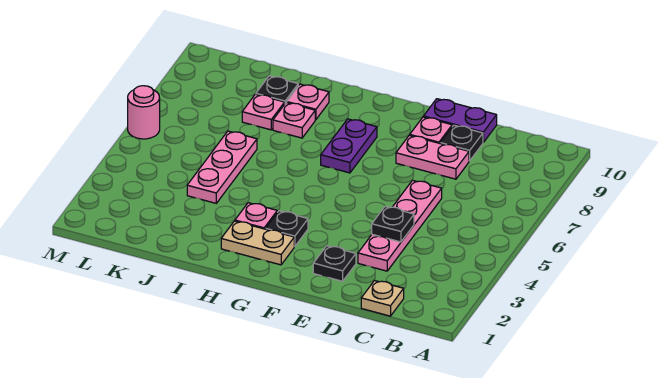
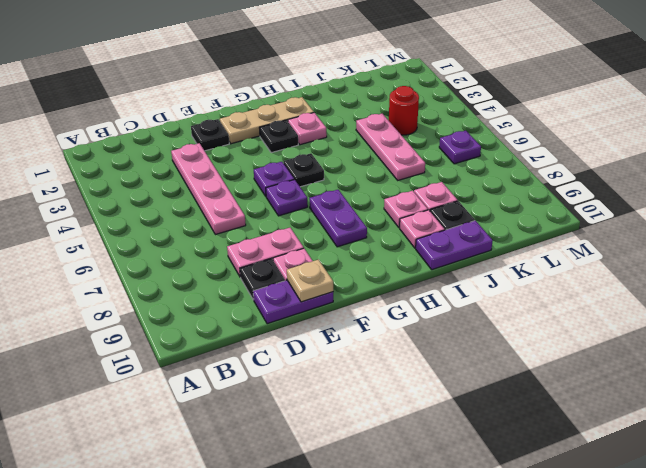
tan plate C1 level 1 -> tan plate E10 level 2
black plate D4 level 2 -> black plate G5 level 1
none -> purple plate F5 level 1
none -> purple plate F6 level 1
tan plate G2:H2 level 1 -> tan plate F2:H2 level 1
none -> purple plate I10:J10 level 1
none -> red round brick K4 level 1
none -> purple plate L6 level 1
pink round brick M6 level 1 -> none

